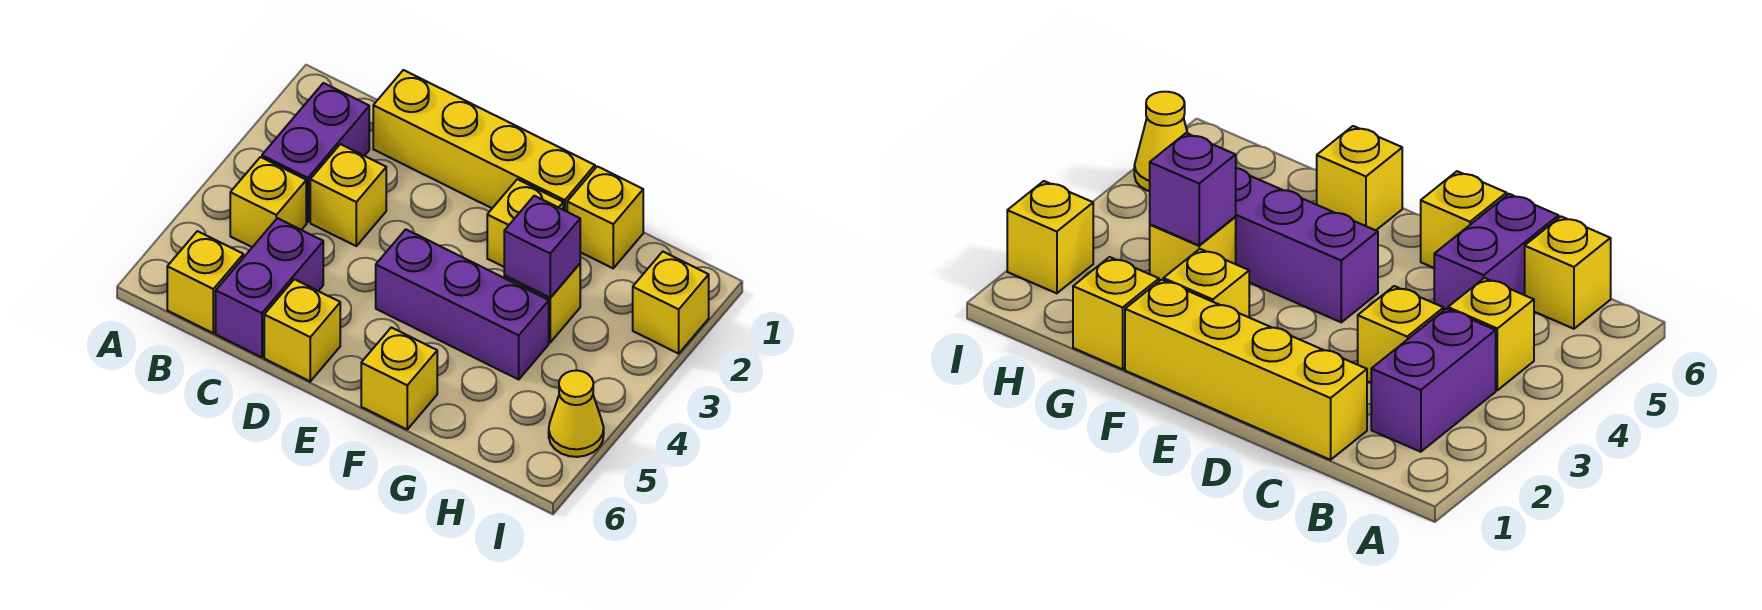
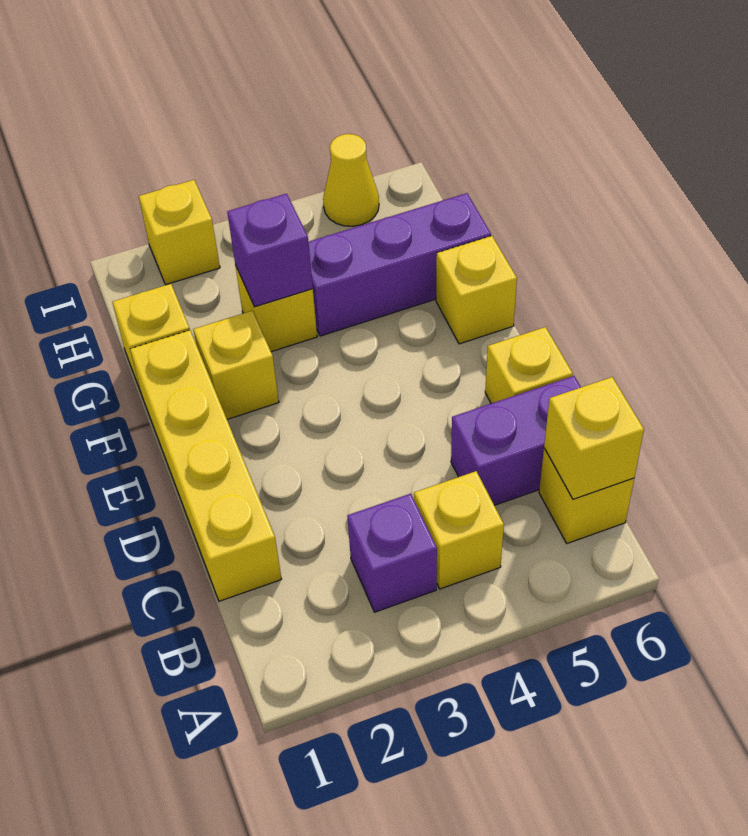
purple brick B2:B3 level 1 -> purple brick B3 level 1
yellow brick C3 level 1 -> yellow brick B6 level 2
purple brick E4:G4 level 1 -> purple brick G4:G6 level 1

